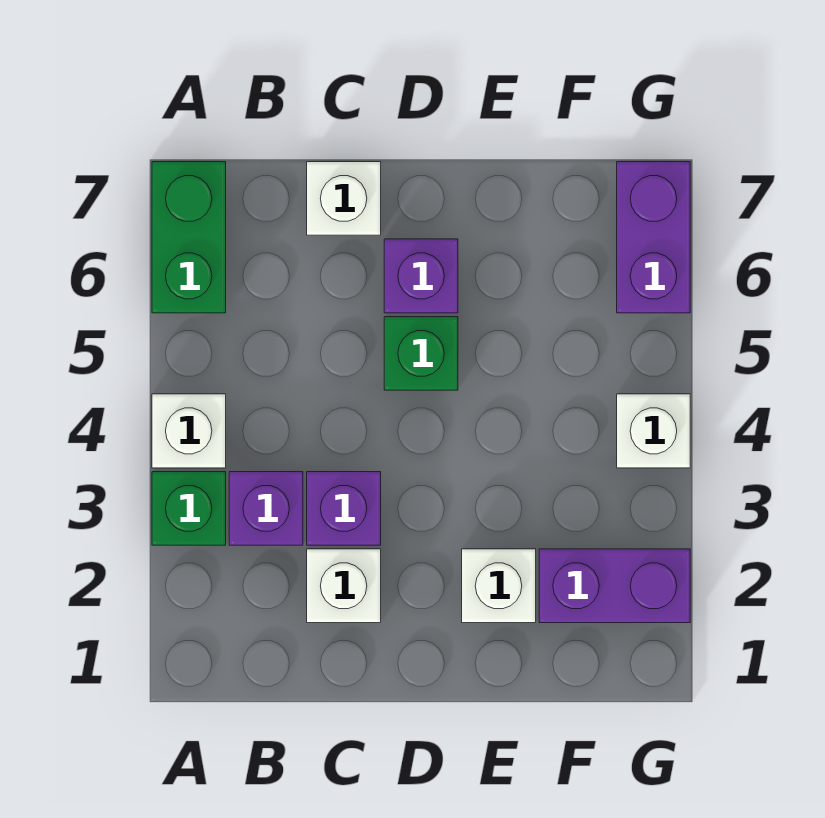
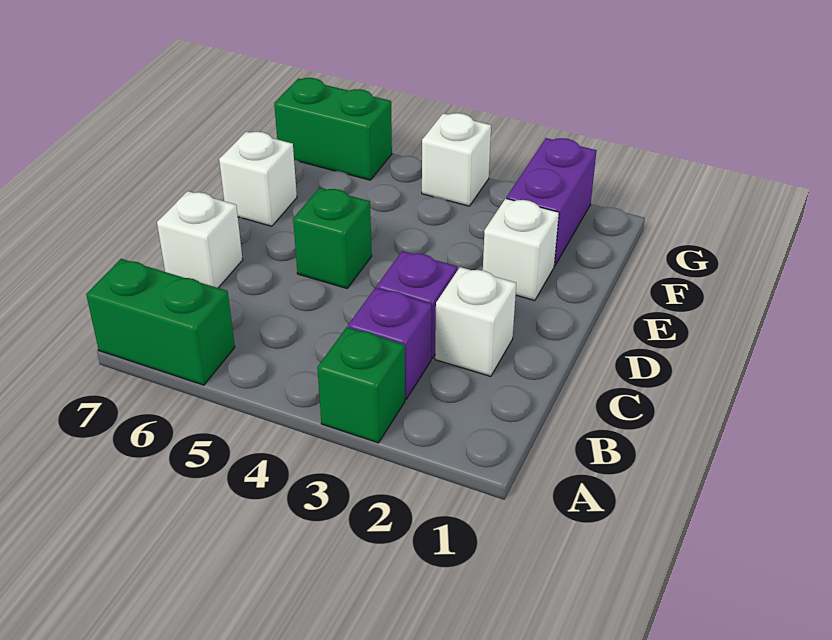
white brick A4 level 1 -> white brick E7 level 1
purple brick D6 level 1 -> none
purple brick G6:G7 level 1 -> green brick G6:G7 level 1

